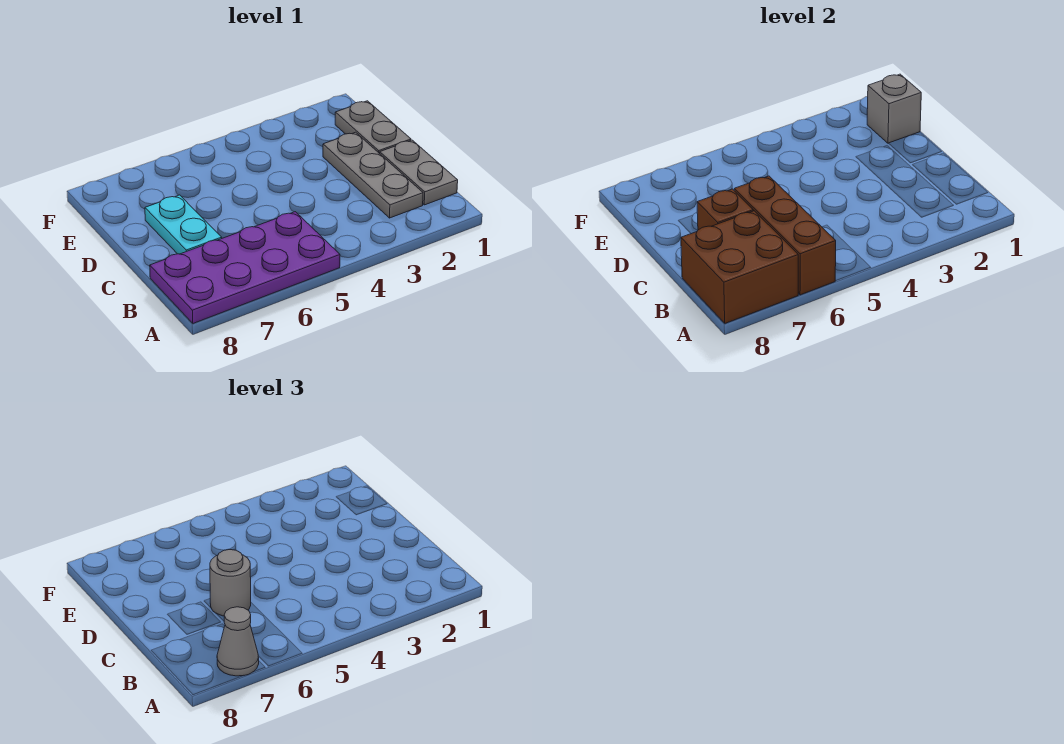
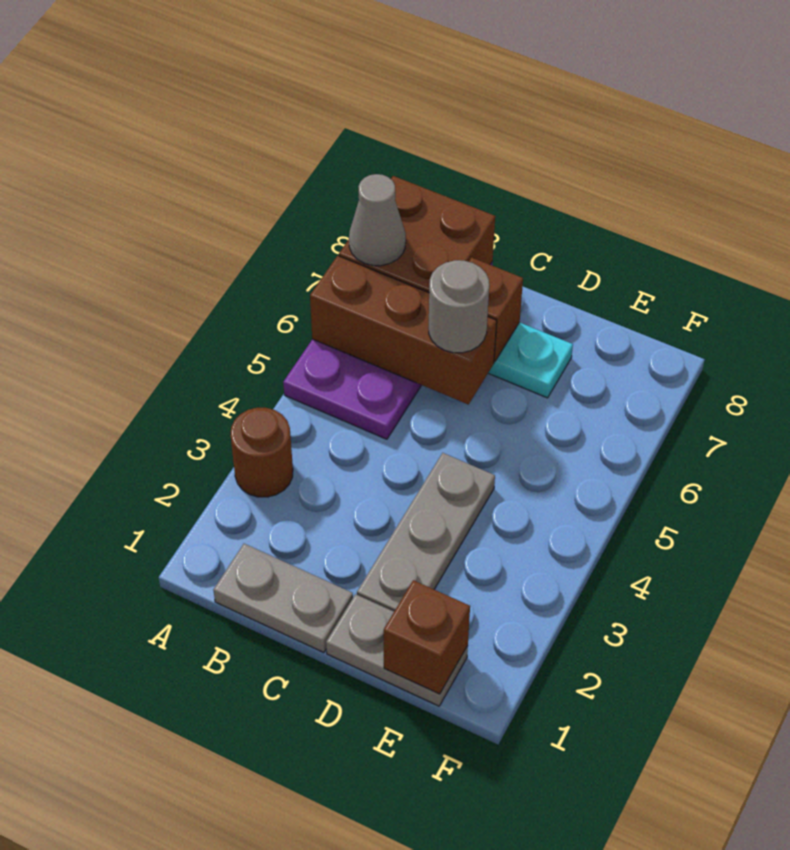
none -> brown round brick A3 level 1
grey plate B2:D2 level 1 -> grey plate D2:D4 level 1
grey brick E1 level 2 -> brown brick E1 level 2

